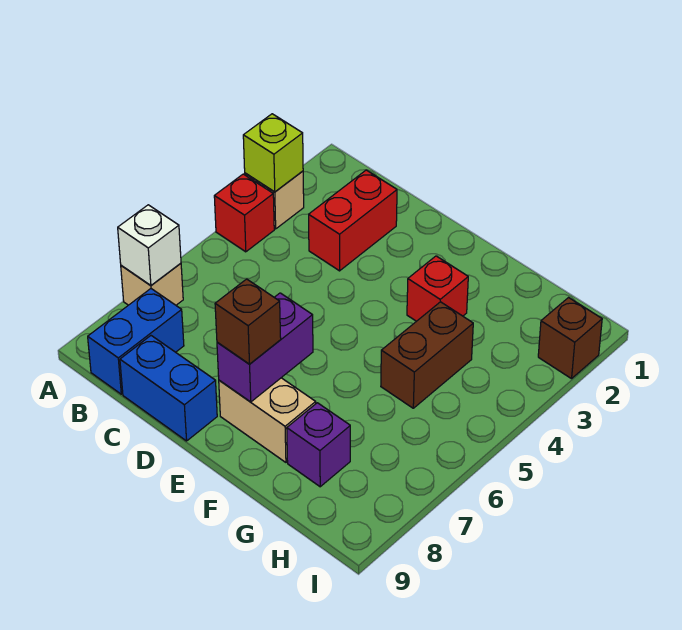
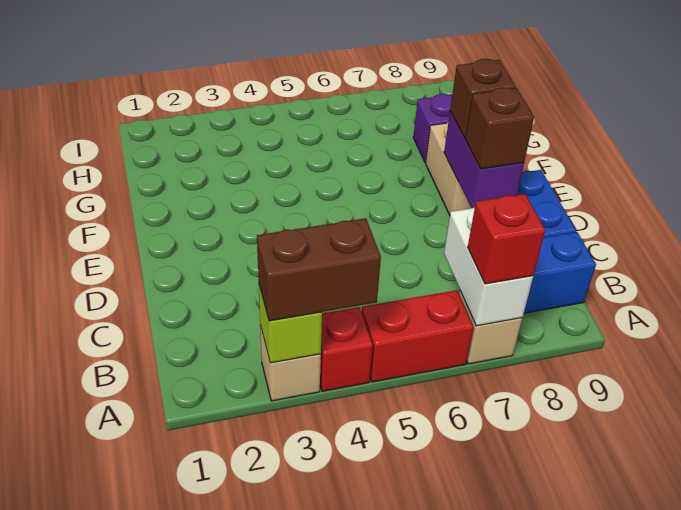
white brick A7 level 2 -> white brick A7:B7 level 2
red brick C2:C3 level 1 -> red brick A5:A6 level 1
purple brick E7:E8 level 2 -> purple brick D8:E8 level 2
red brick F3 level 1 -> red brick A7 level 3
brown brick G4:G5 level 1 -> brown brick A3:A4 level 3
brown brick I2 level 1 -> brown brick D8 level 3

